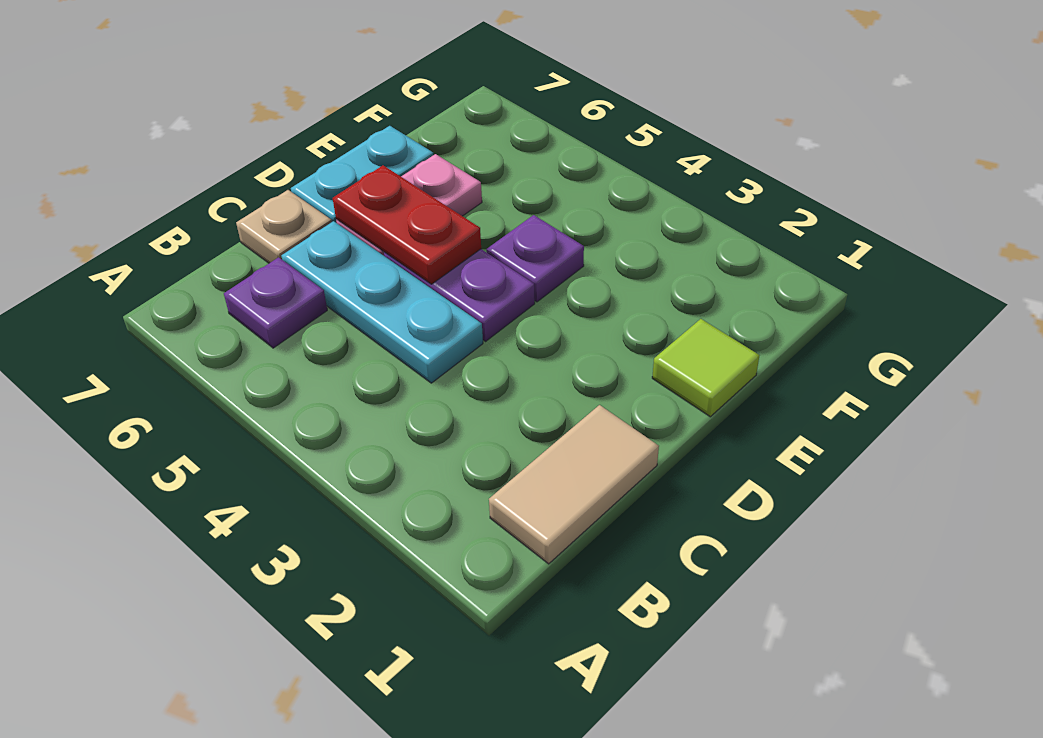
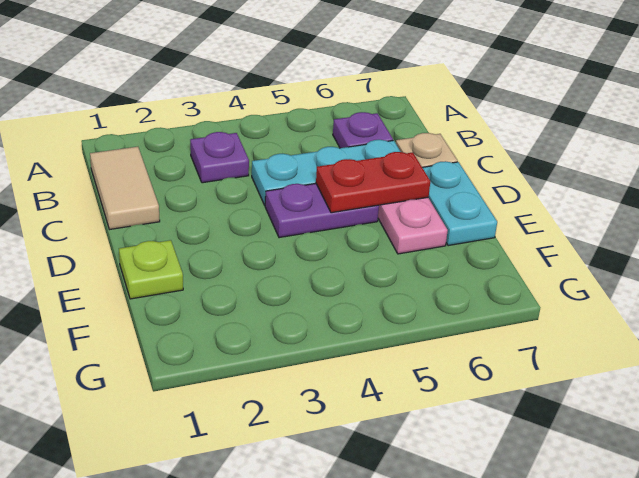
lime tile E1 level 1 -> lime plate E1 level 1
purple plate E4 level 1 -> purple plate B3 level 1

